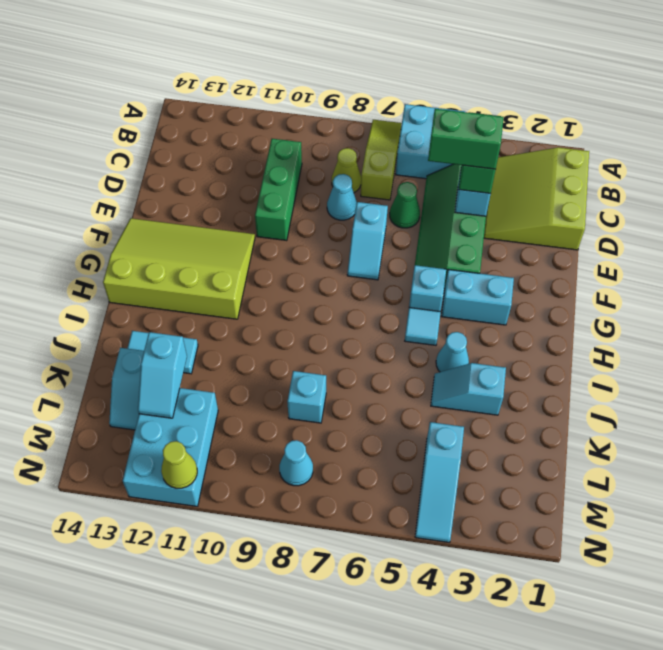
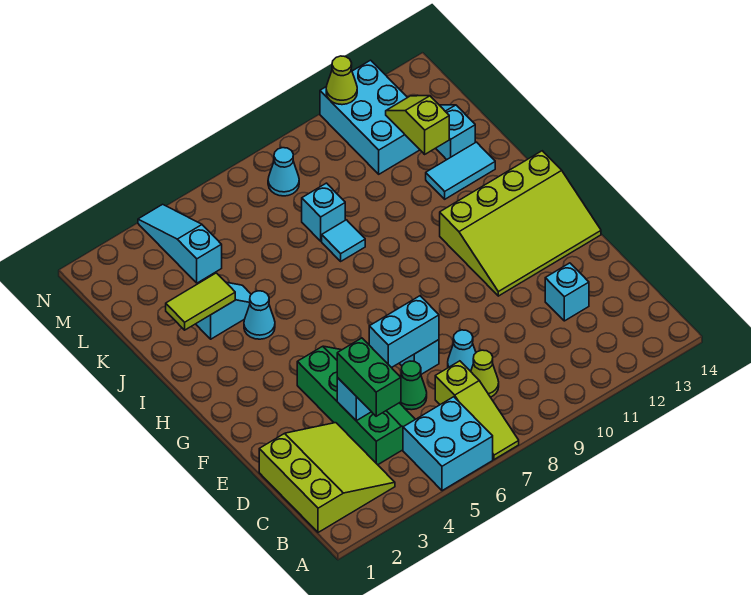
green brick C10:E10 level 1 -> none
green brick D4:D5 level 4 -> none
cyan brick G3:G4 level 1 -> cyan brick E6:E7 level 2
cyan brick G5 level 1 -> cyan brick D12 level 1
cyan tile H5 level 1 -> cyan tile J8 level 1
none -> lime tile J2:J3 level 2
cyan slope K12:L12 level 2 top K -> lime slope K12:L12 level 2 top K

